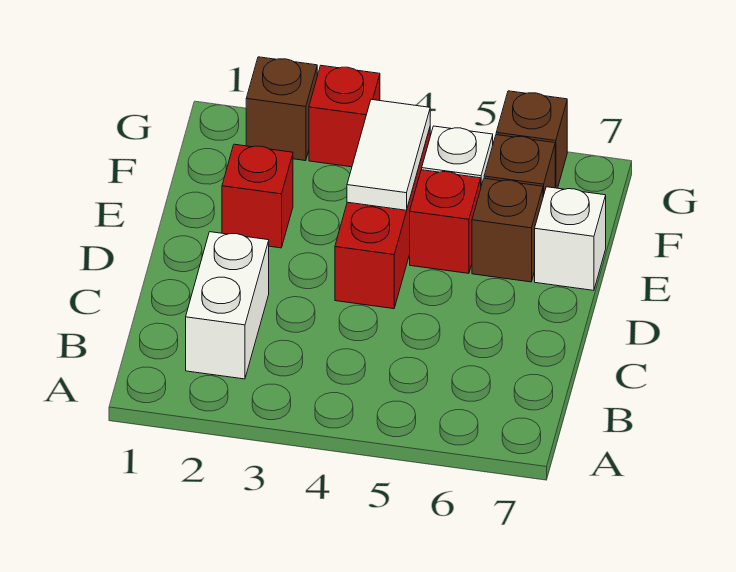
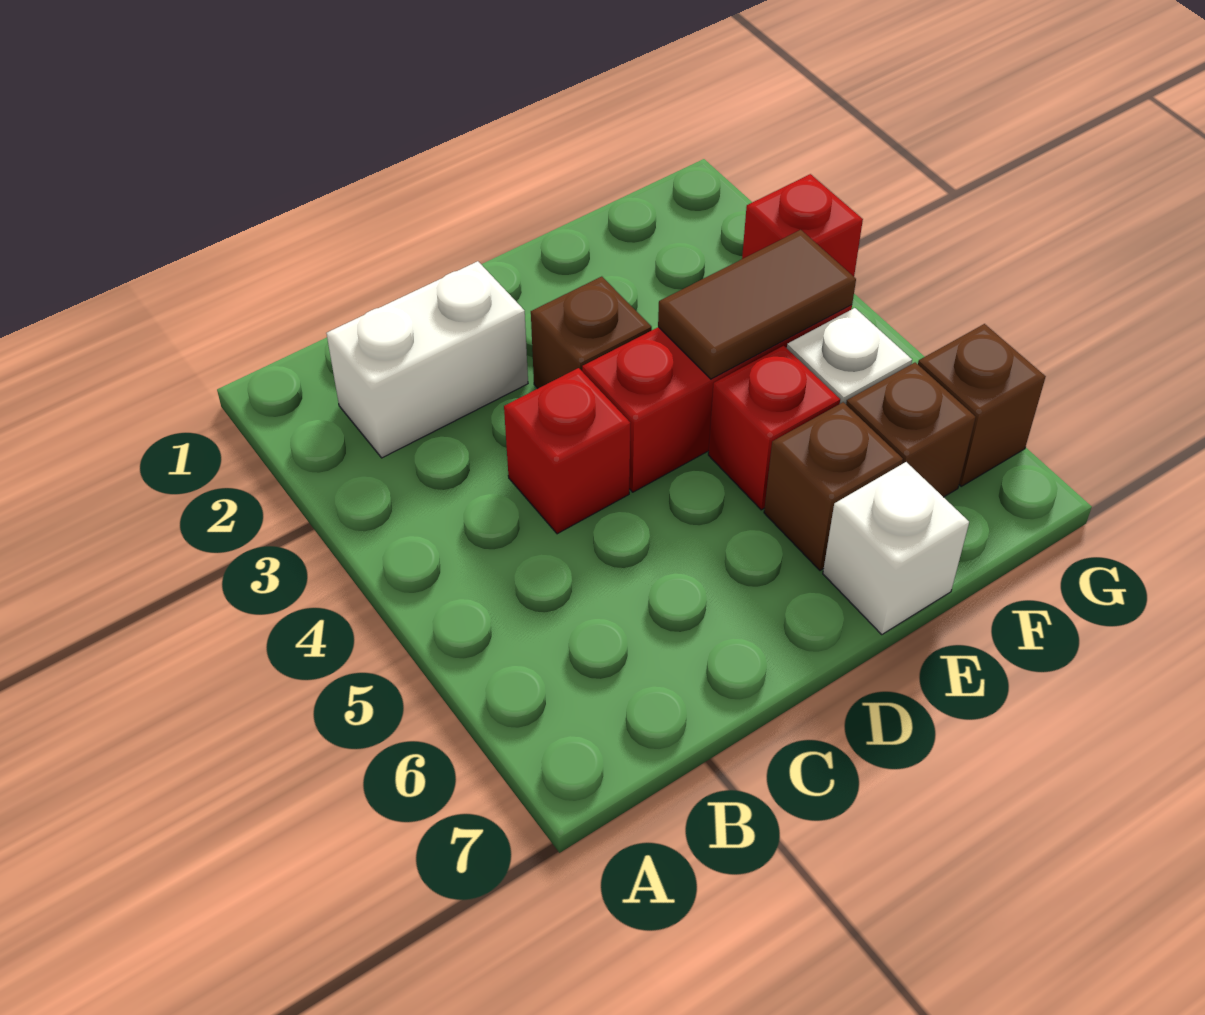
red brick E2 level 1 -> red brick C4 level 1
white tile E4:F4 level 2 -> brown tile E4:F4 level 2
brown brick G2 level 1 -> brown brick D3 level 1

